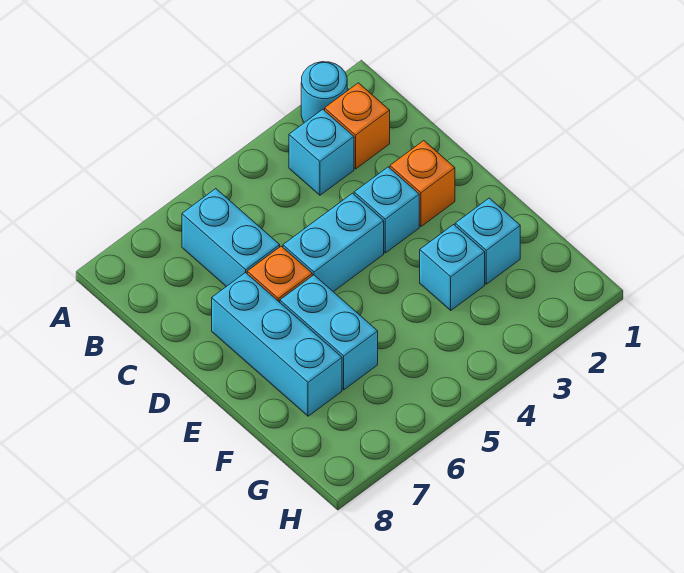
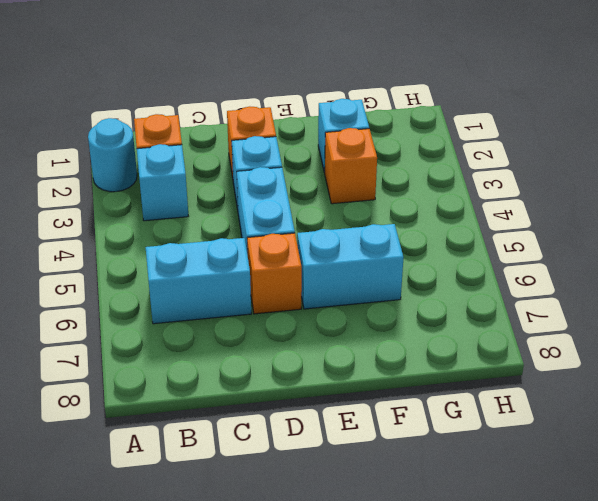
cyan brick D7:F7 level 1 -> none
cyan brick F3 level 1 -> orange brick F3 level 1

